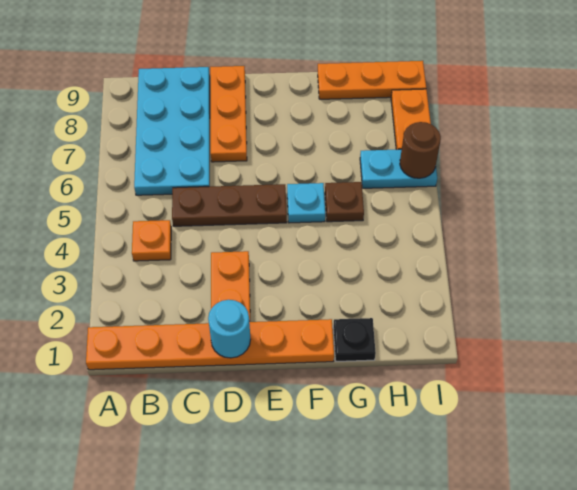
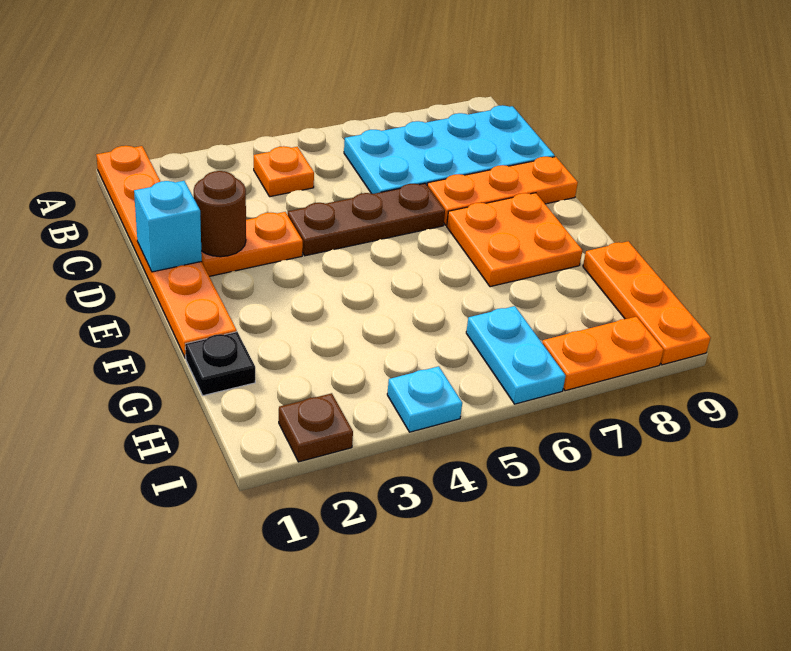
brown plate C5:E5 level 1 -> brown plate D4:D6 level 1
cyan round brick D1 level 2 -> cyan brick D1 level 2
none -> orange plate E7:F8 level 1
cyan plate F5 level 1 -> cyan plate I4 level 1
brown plate G5 level 1 -> brown plate I2 level 1
brown round brick I6 level 2 -> brown round brick D2 level 2

